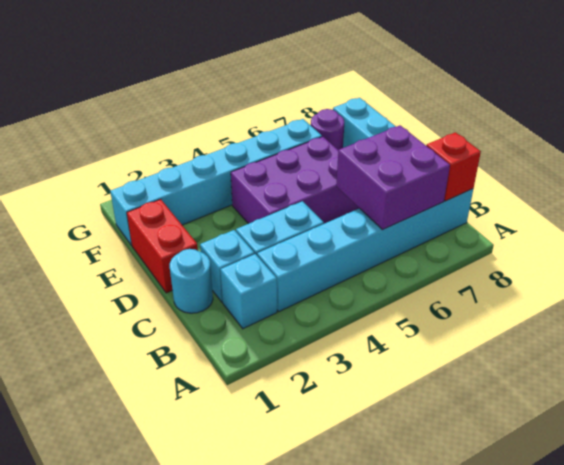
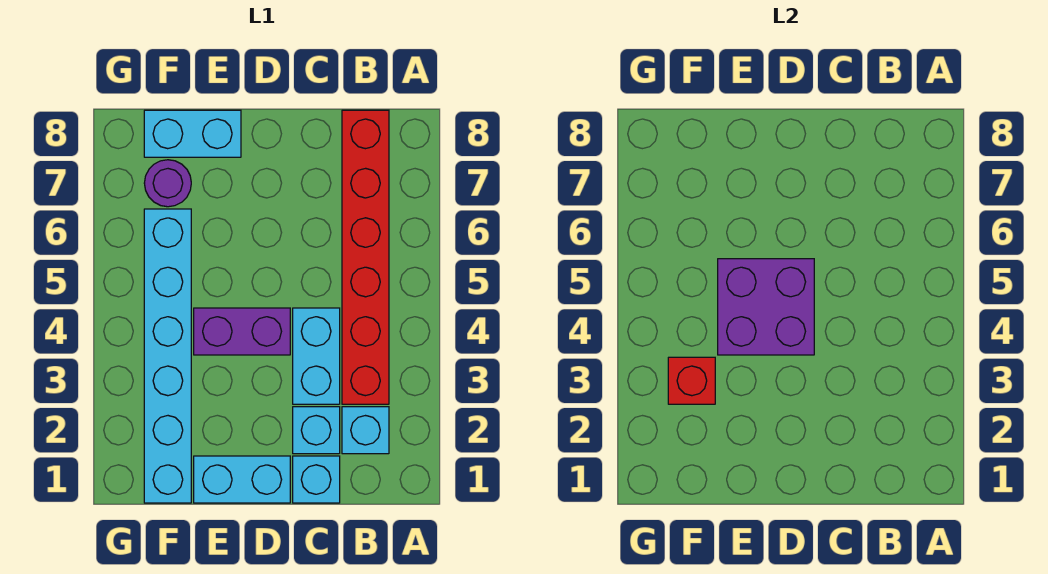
cyan brick B3:B8 level 1 -> red brick B3:B8 level 1
purple brick B6:C7 level 2 -> purple brick D4:E5 level 2
red brick B8 level 2 -> red brick F3 level 2
cyan round brick C1 level 1 -> cyan brick C1 level 1
red brick D1:E1 level 1 -> cyan brick D1:E1 level 1
purple brick D4:E6 level 1 -> purple brick D4:E4 level 1

